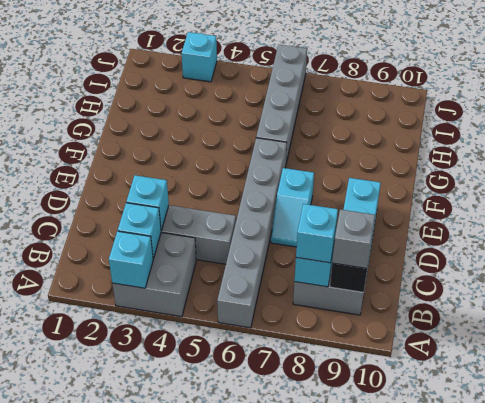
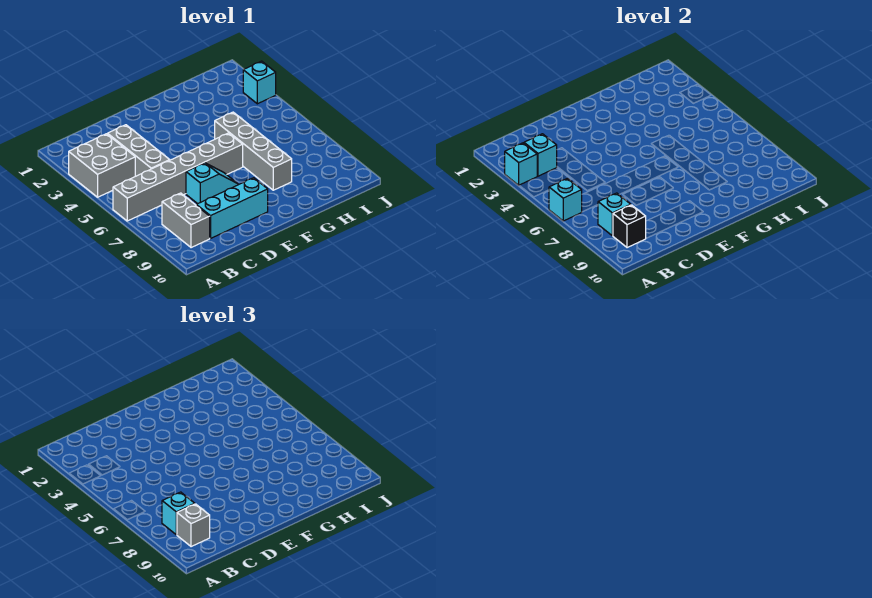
cyan brick C3 level 2 -> cyan brick A6 level 2
cyan slope D7:E7 level 1 top E -> cyan slope D7:E7 level 1 top D
grey brick G6:J6 level 1 -> grey brick G5:G8 level 1

